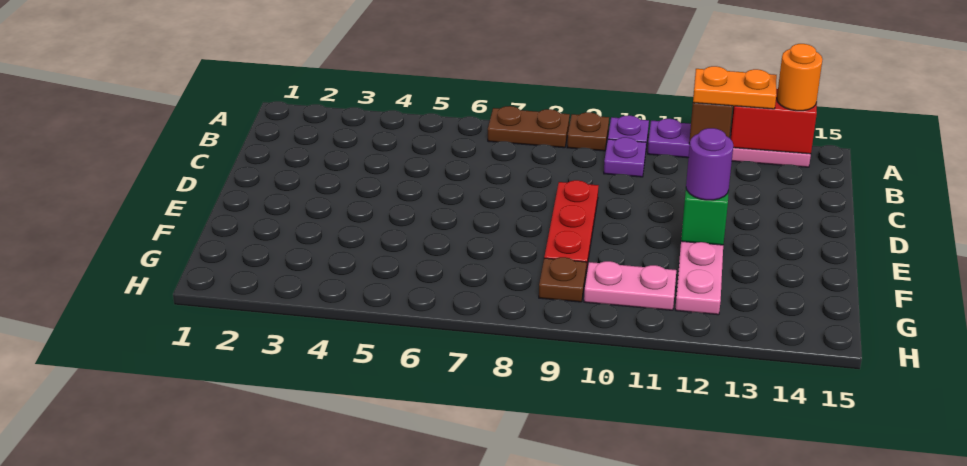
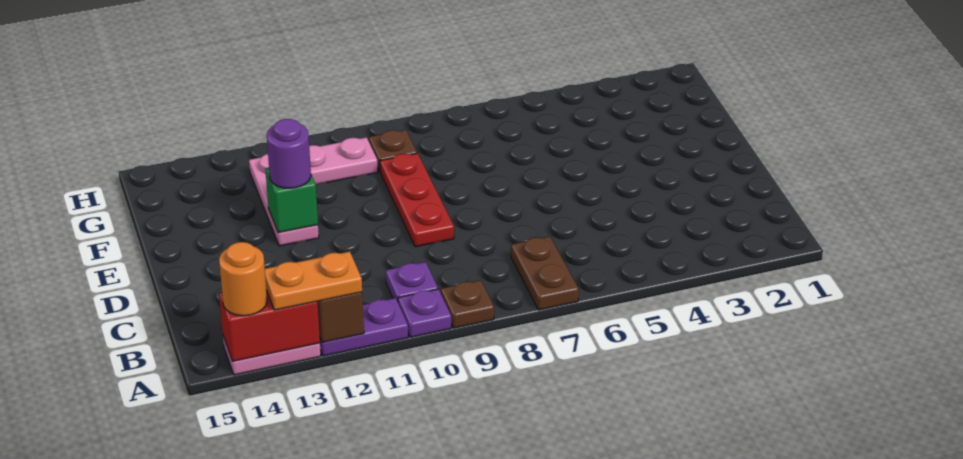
brown plate A7:A8 level 1 -> brown plate A7:B7 level 1

